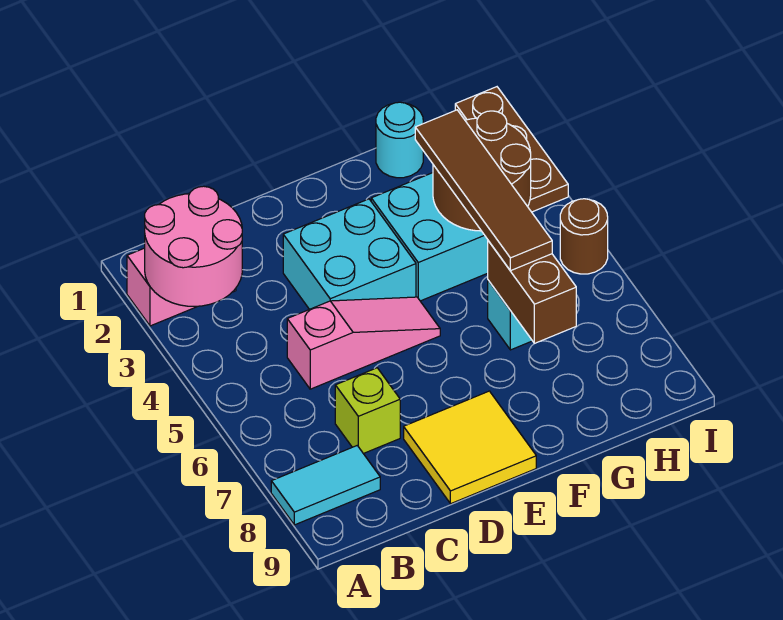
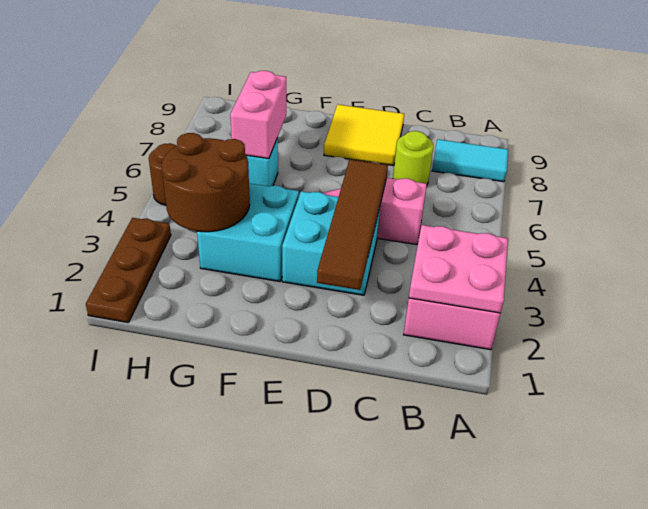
pink round brick A2:B3 level 2 -> pink plate A2:B3 level 2
lime brick C7 level 1 -> lime round brick C7 level 1
cyan round brick G1 level 1 -> none
brown tile G3:G6 level 3 -> brown tile D2:D5 level 2
brown brick G6:G7 level 2 -> pink brick G6:G7 level 2

